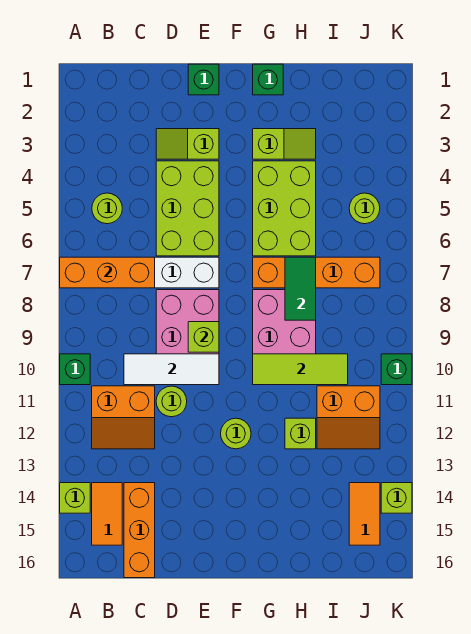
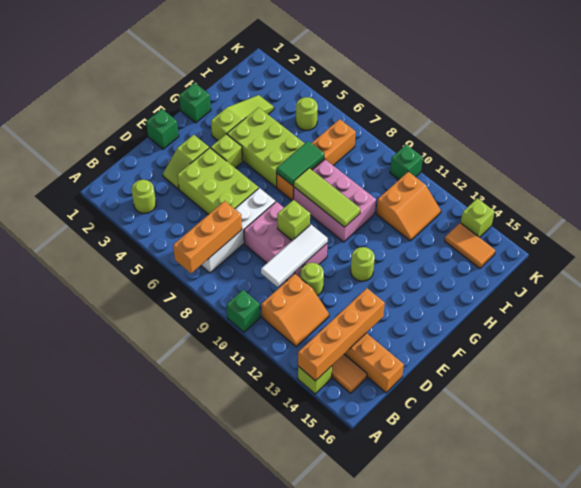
none -> orange brick A14:D14 level 2
lime round brick B5 level 1 -> lime round brick B3 level 1
lime slope G3:H3 level 1 top G -> lime slope G3:I3 level 1 top G
lime tile G10:I10 level 2 -> lime tile G8:G10 level 2
green tile H7:H8 level 2 -> green tile G7:H7 level 2
lime brick H12 level 1 -> lime brick F4 level 1

